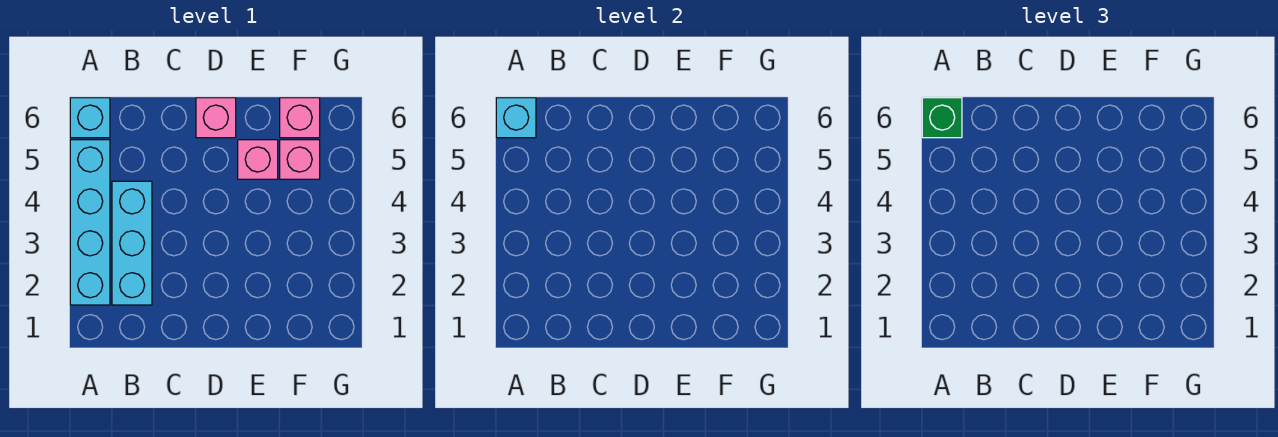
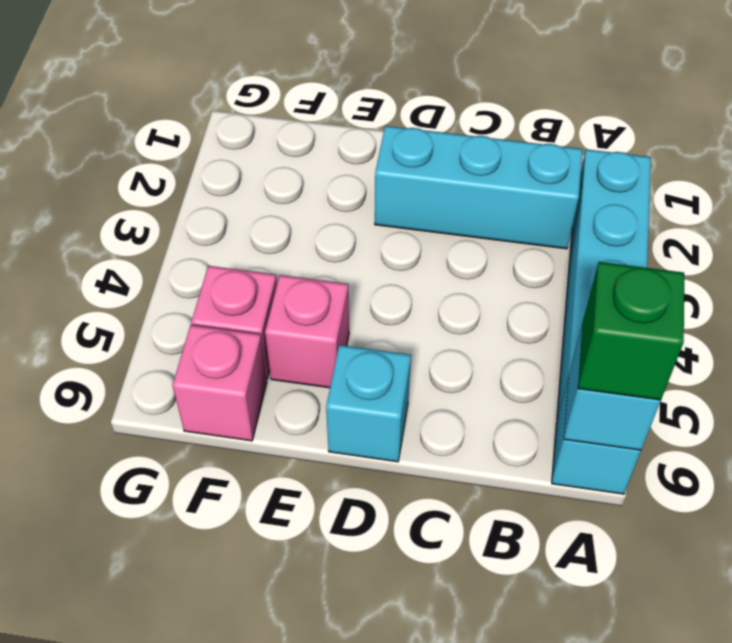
cyan brick B2:B4 level 1 -> cyan brick B2:D2 level 1
pink brick D6 level 1 -> cyan brick D6 level 1

